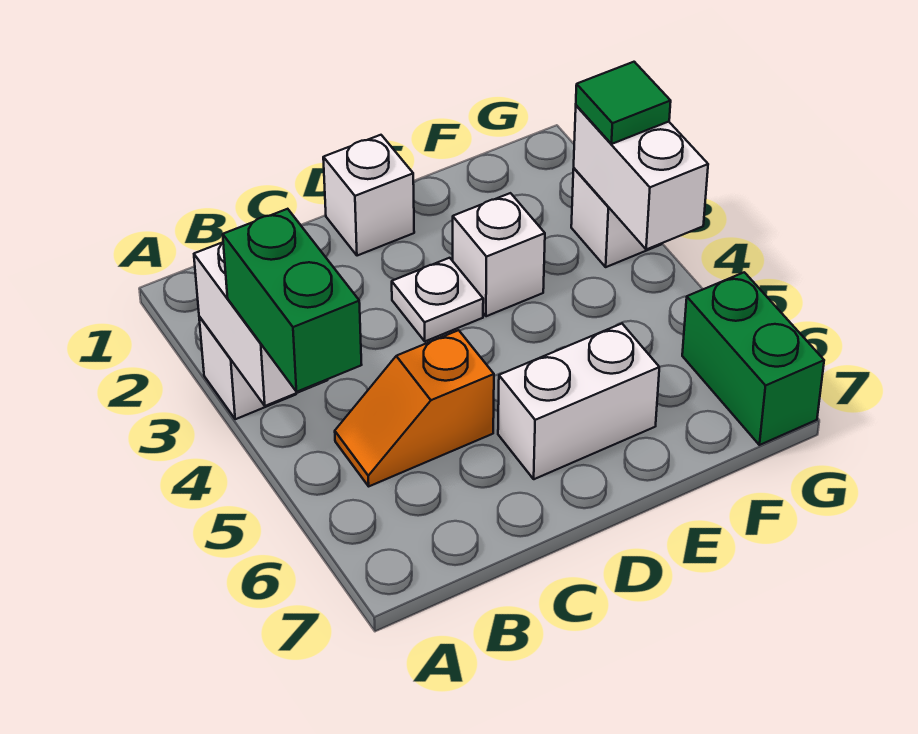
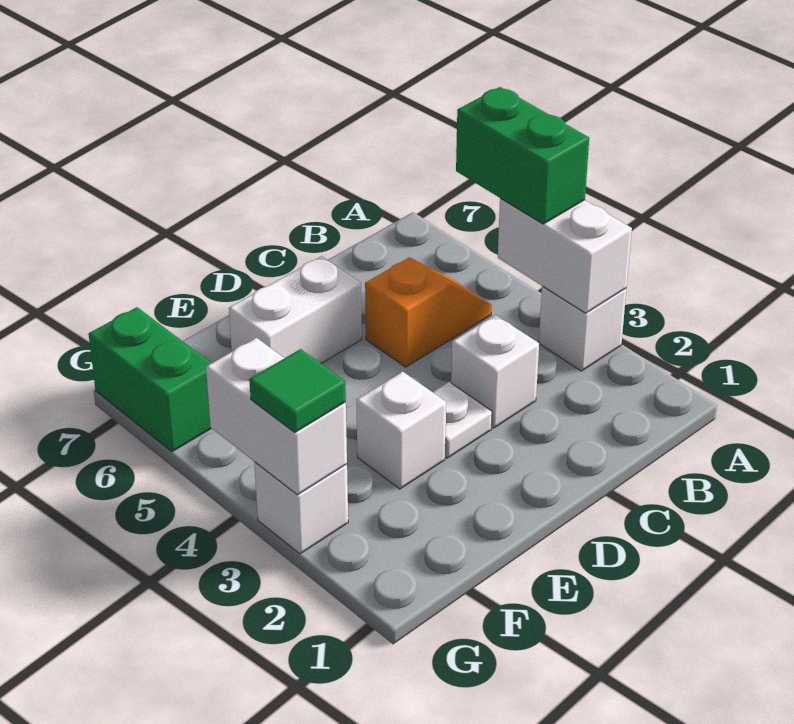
white brick D1 level 1 -> white brick C3 level 1

